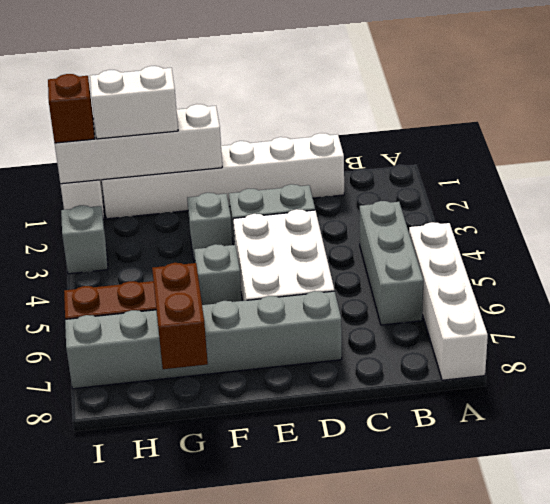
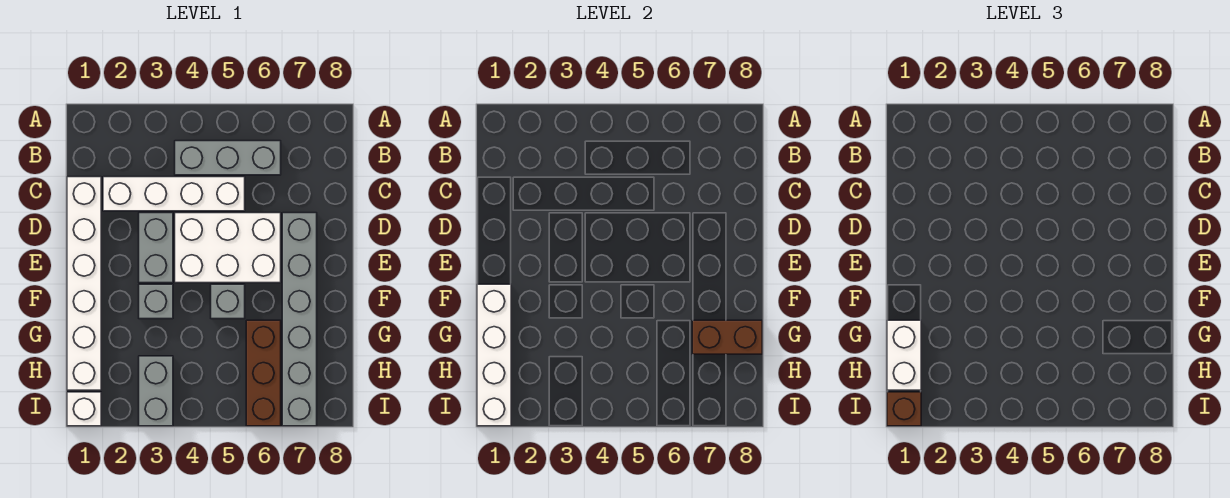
white brick A5:A8 level 1 -> white brick C2:C5 level 1
grey brick I3 level 1 -> grey brick H3:I3 level 1

